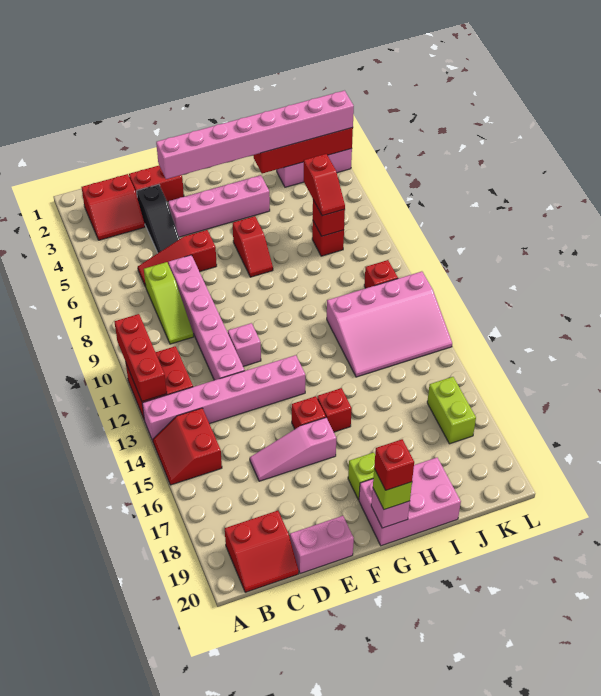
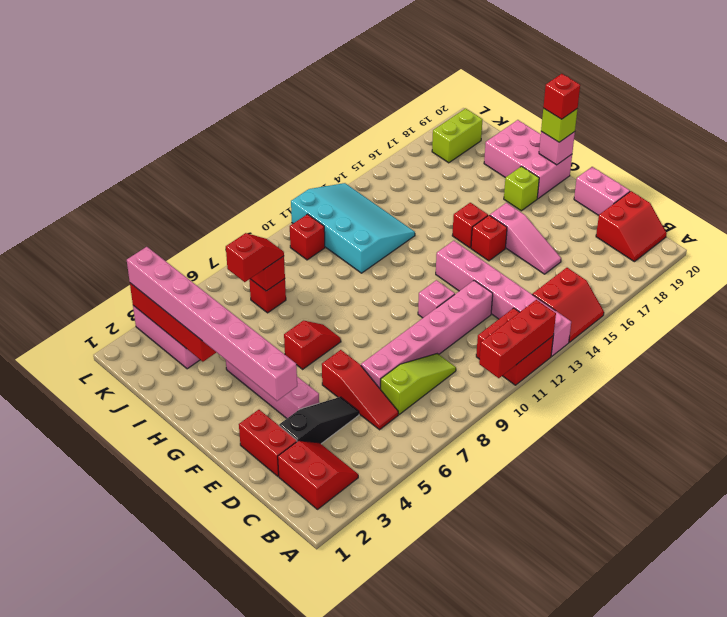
red slope B19:C20 level 1 top 19 -> red slope B19:C20 level 1 top C
pink slope I11:L13 level 1 top 11 -> cyan slope I11:L13 level 1 top 11
lime brick K16:K17 level 1 -> lime brick K18:K19 level 1

